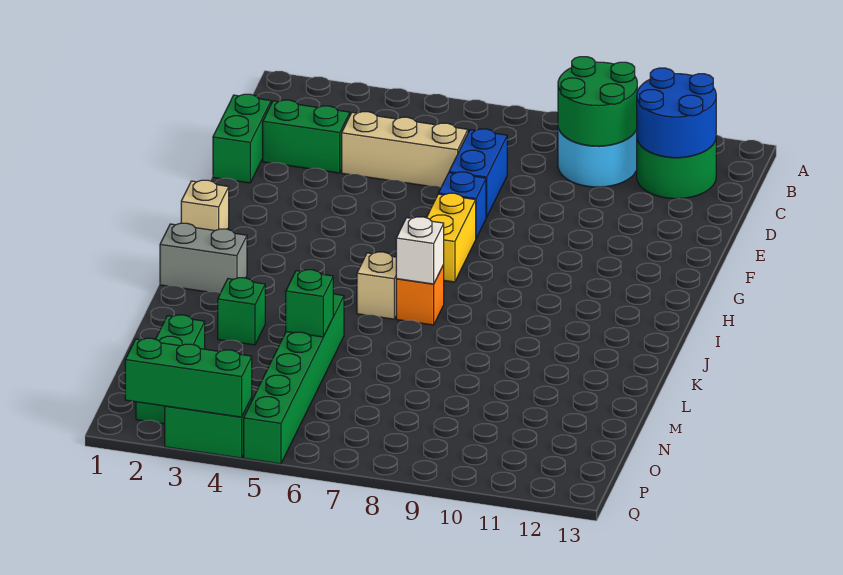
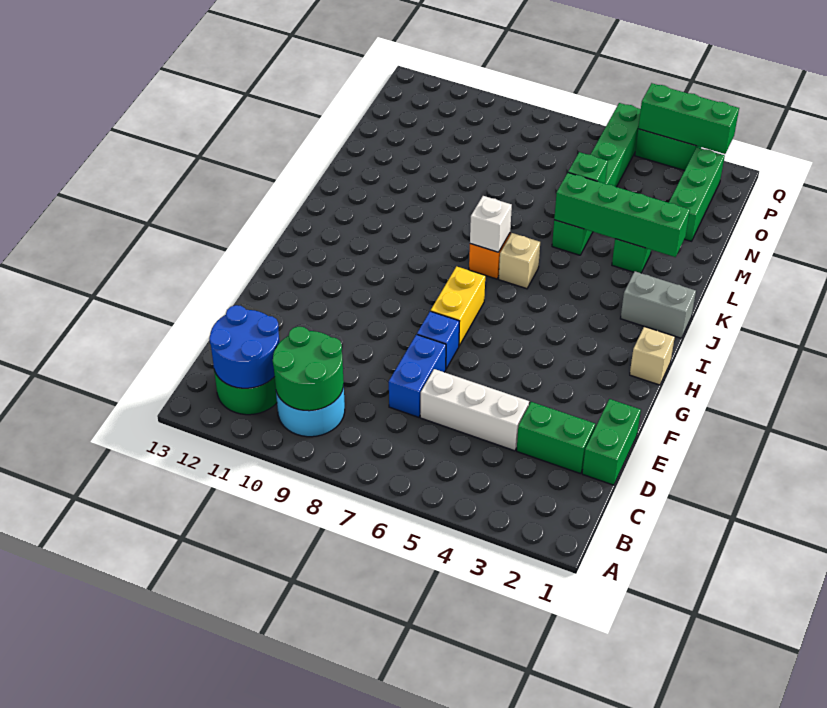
tan brick D4:D6 level 1 -> white brick D4:D6 level 1
none -> green brick L2:L5 level 2

